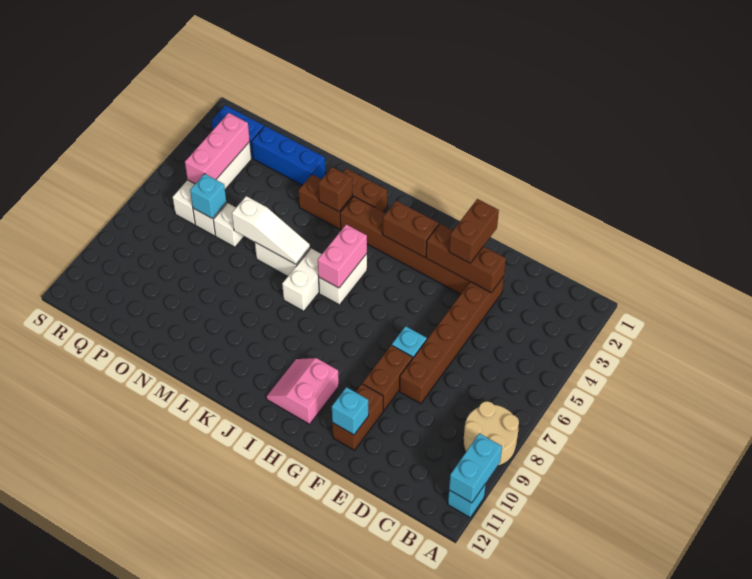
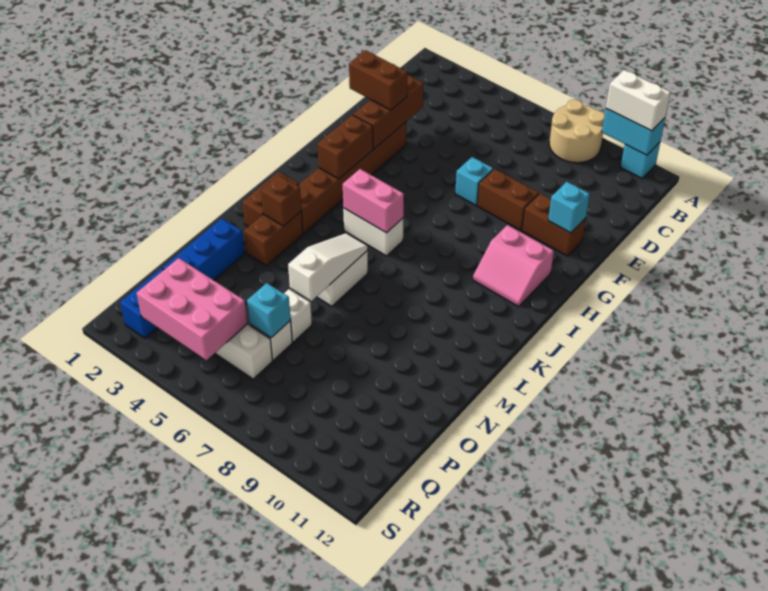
brown brick E3:E8 level 1 -> none
white brick K6:K7 level 1 -> white brick A10:A11 level 3
pink brick Q3:Q5 level 2 -> pink brick Q3:R5 level 2

